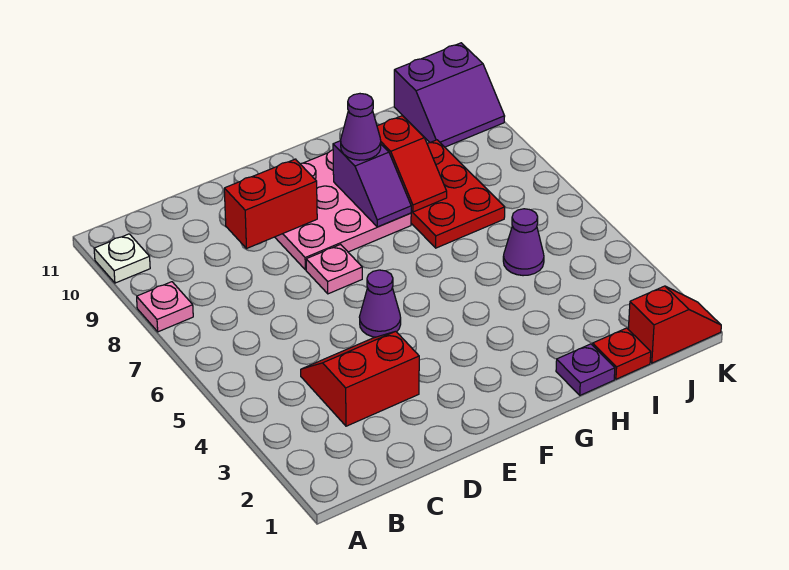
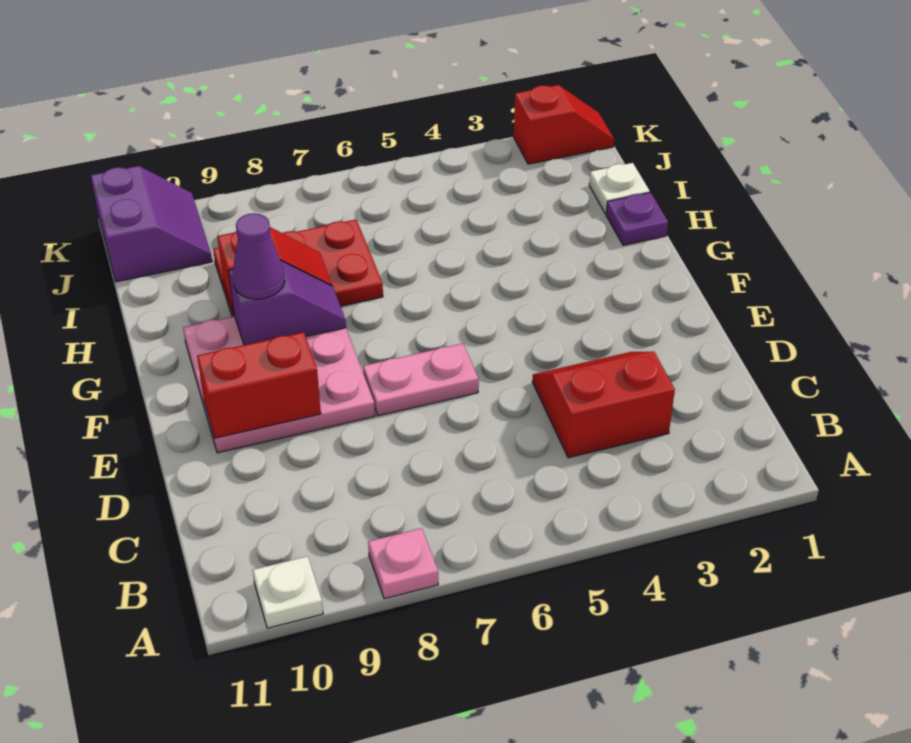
red slope C3:D4 level 1 top 3 -> red slope C3:D4 level 1 top C
red brick D9:E9 level 2 -> red brick E9:E10 level 2
purple cone E5 level 1 -> none
pink plate E7 level 1 -> pink plate E6:E7 level 1
red plate I1 level 1 -> white plate I1 level 1
purple cone I5 level 1 -> none
red slope J1:K1 level 1 top J -> red slope K1:K2 level 1 top 2

